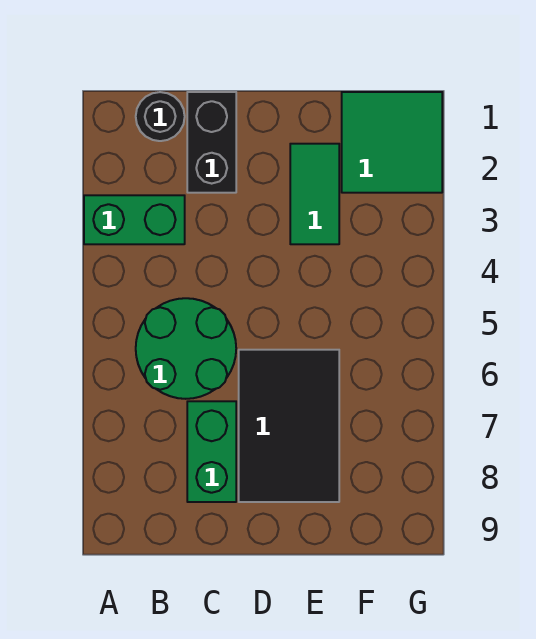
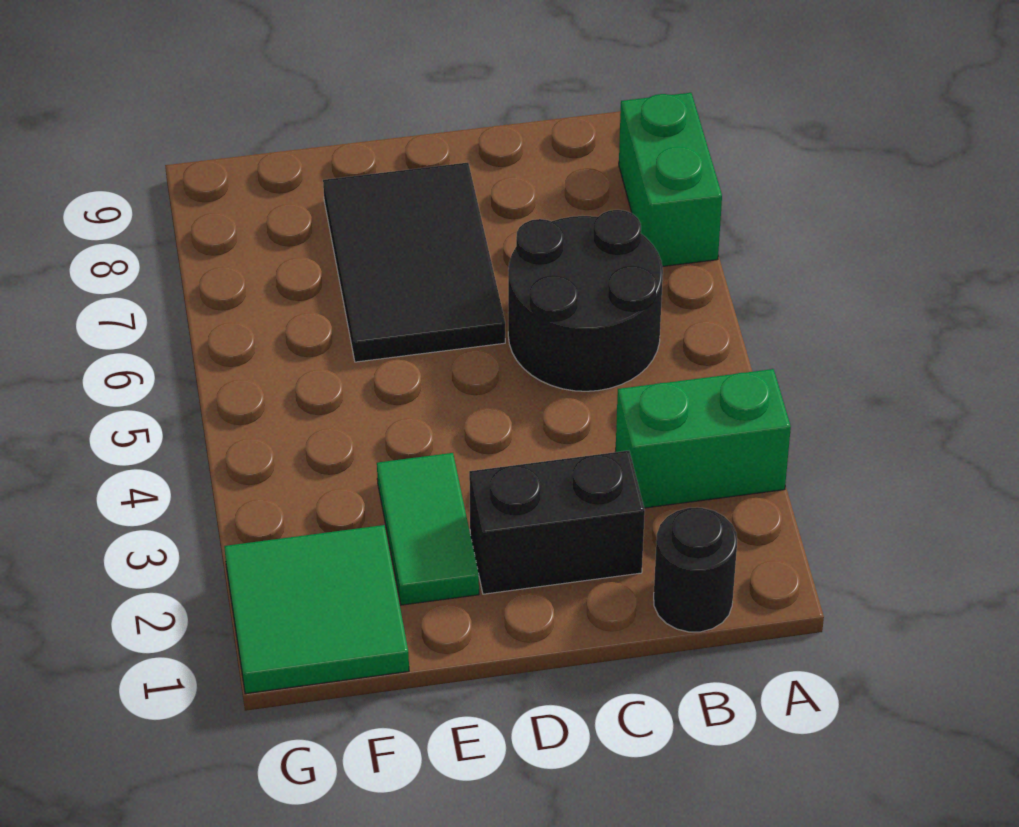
green round brick B5:C6 level 1 -> black round brick B5:C6 level 1
black brick C1:C2 level 1 -> black brick C2:D2 level 1
green brick C7:C8 level 1 -> green brick A7:A8 level 1

